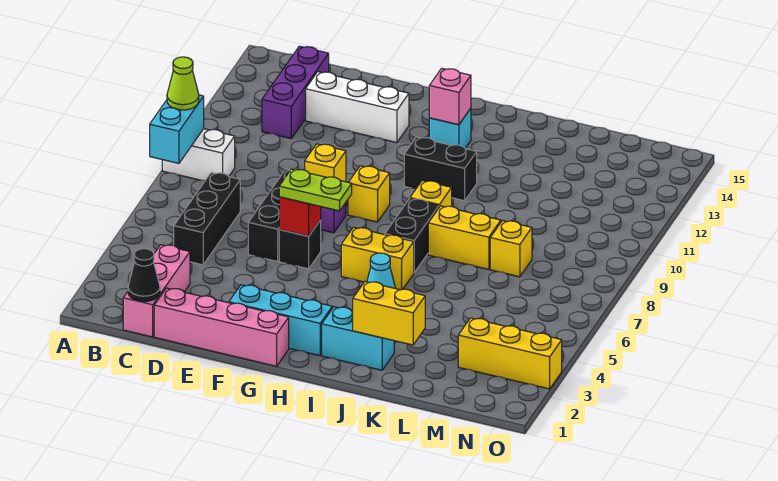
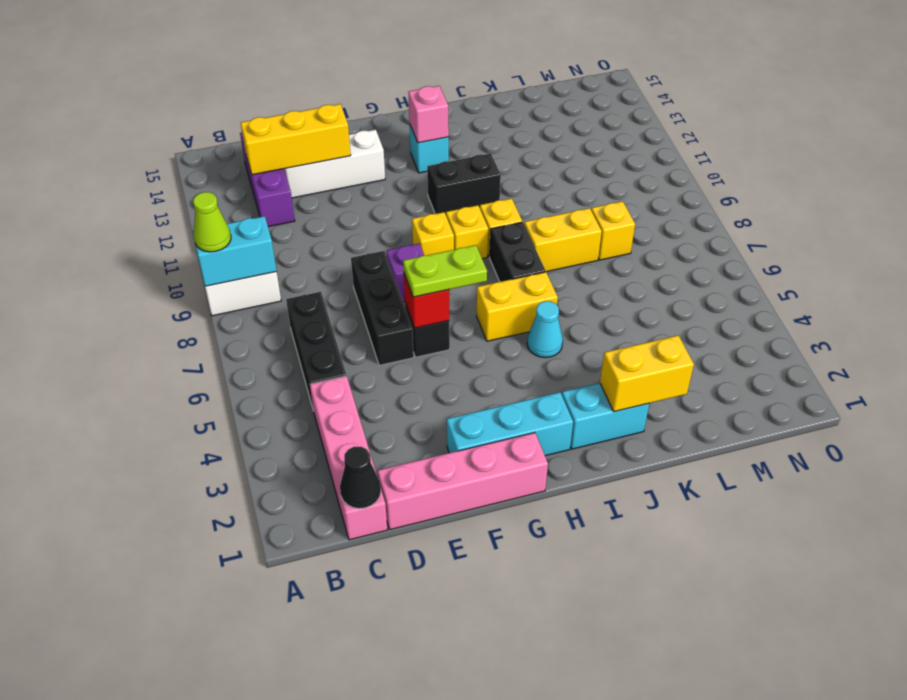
cyan brick A8:A9 level 2 -> cyan brick A9:B9 level 2
pink brick C1:C3 level 1 -> pink brick C1:C4 level 1
yellow brick F8 level 2 -> yellow brick H9 level 1
yellow brick M3:O3 level 1 -> yellow brick C13:E13 level 2

